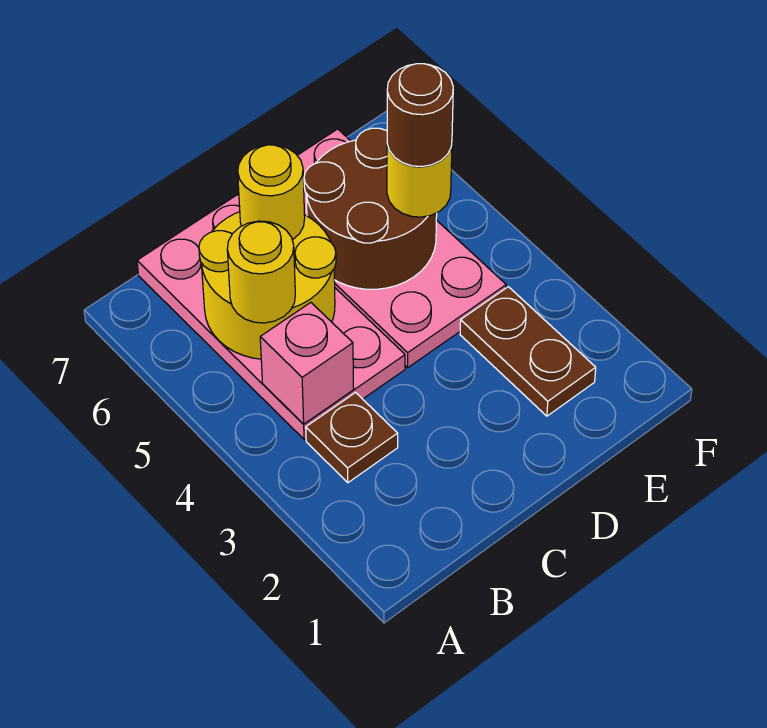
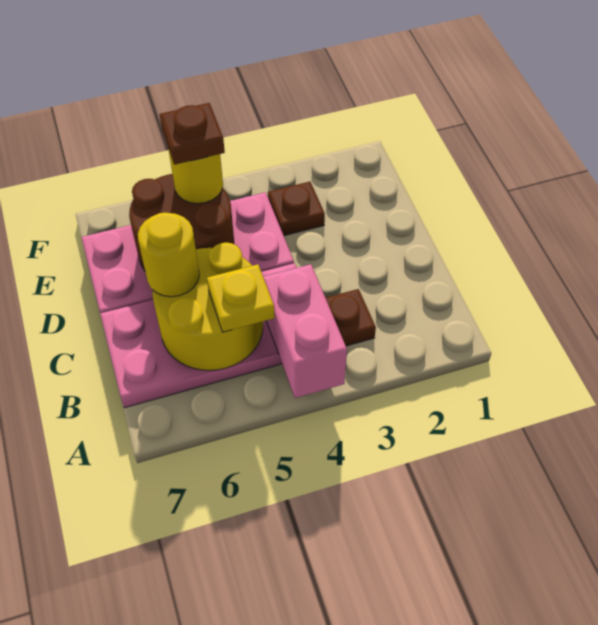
pink brick B4 level 2 -> pink brick A4:B4 level 2
yellow round brick B5 level 3 -> yellow plate B5 level 3
brown plate E2:E3 level 1 -> brown plate E3 level 1
brown round brick E5 level 4 -> brown plate E5 level 4

